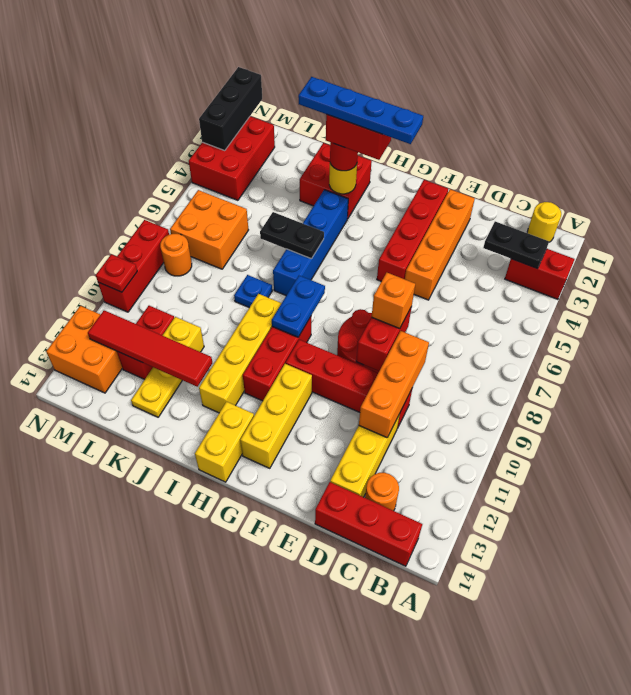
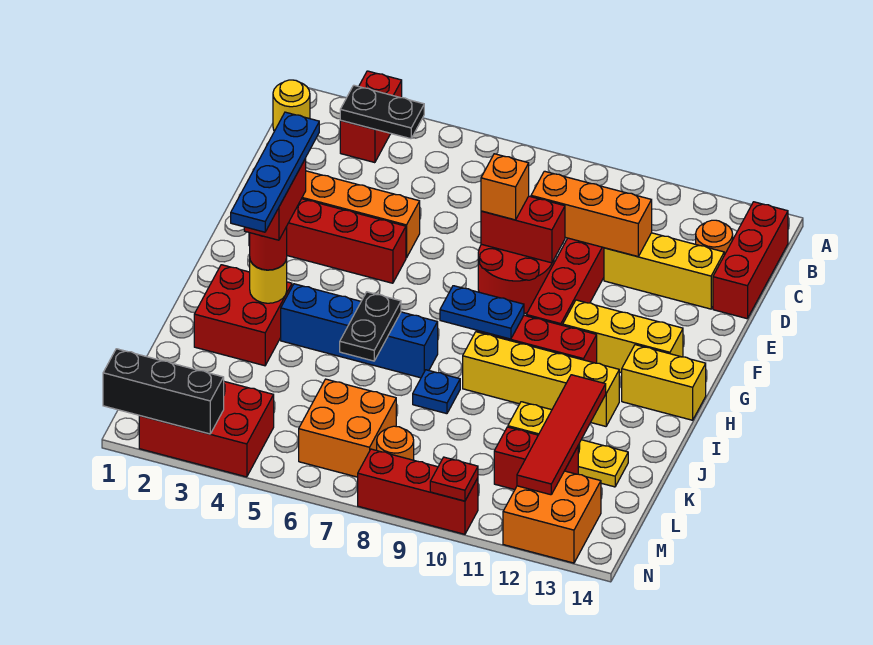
black plate B3:C3 level 2 -> black plate B3:B4 level 2

